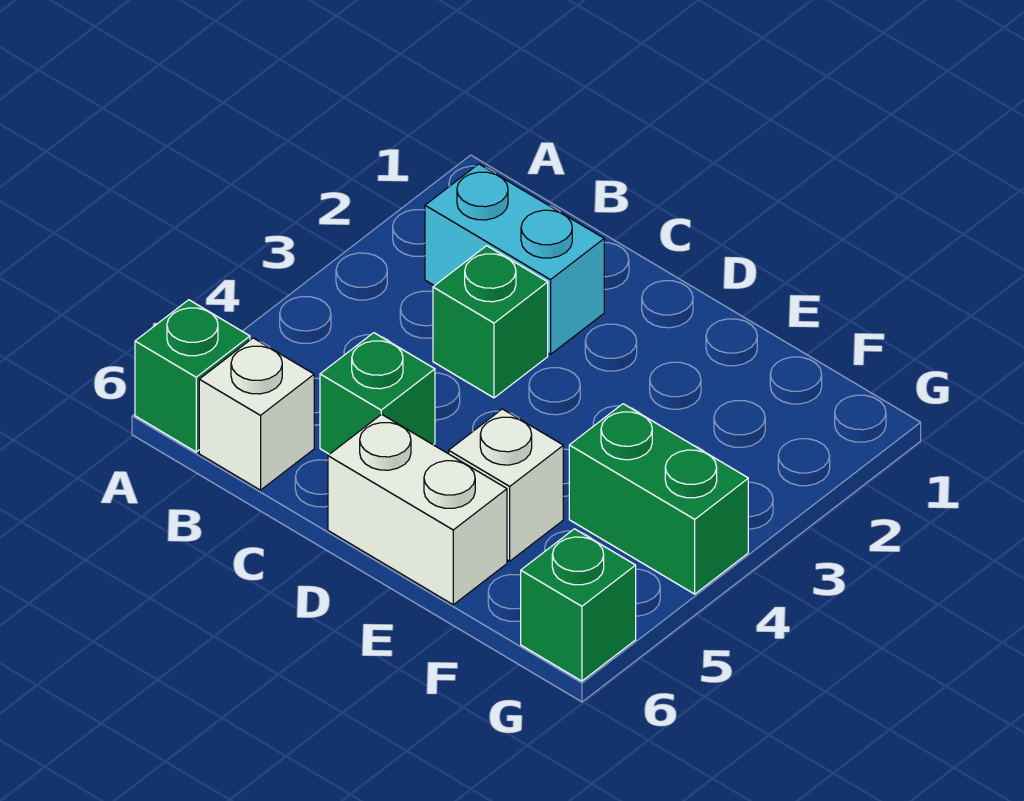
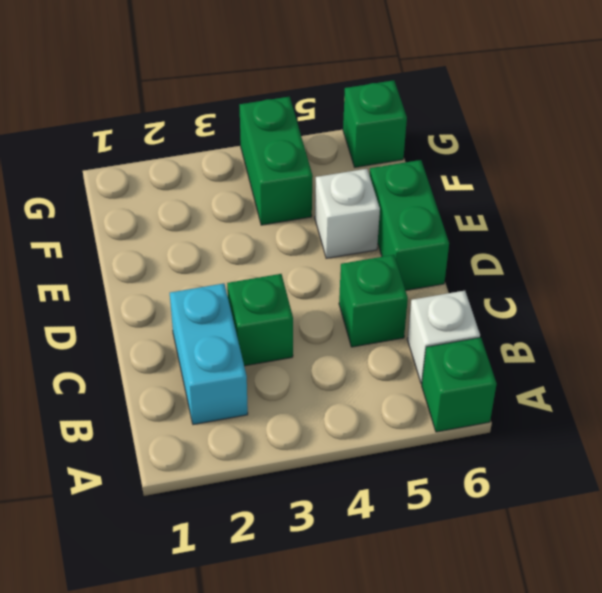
white brick D6:E6 level 1 -> green brick D6:E6 level 1

